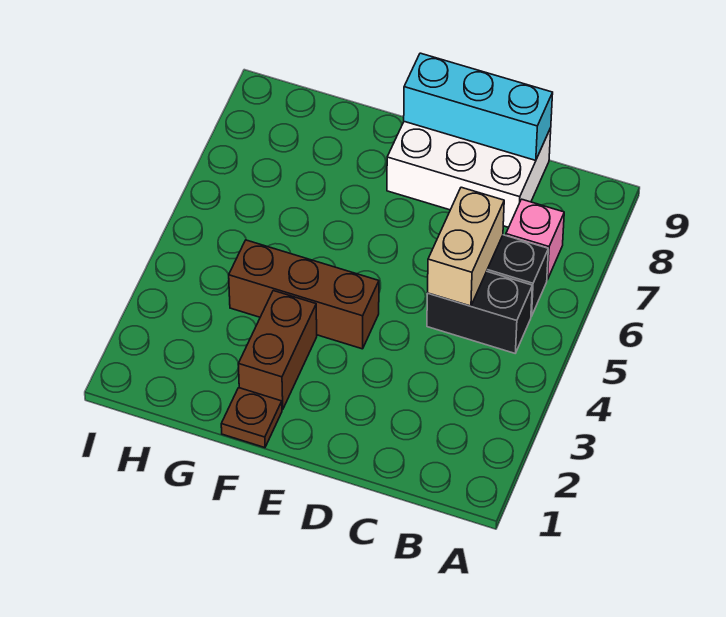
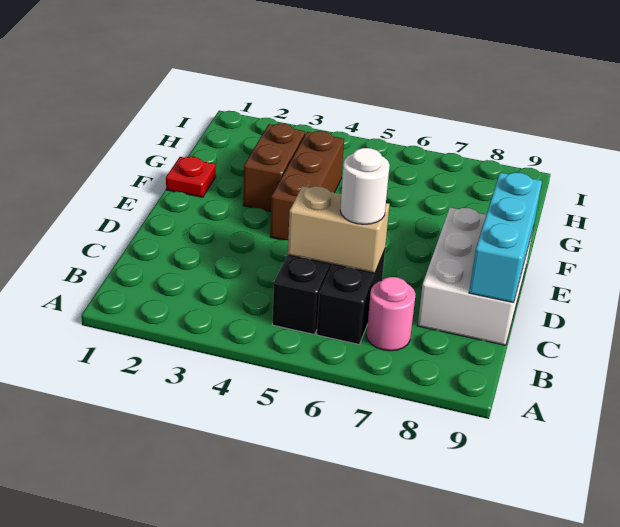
pink brick B7 level 1 -> pink round brick B7 level 1
none -> white round brick C6 level 3
brown plate F1 level 1 -> red plate F1 level 1
brown brick F2:F3 level 1 -> brown brick F3:G3 level 1

